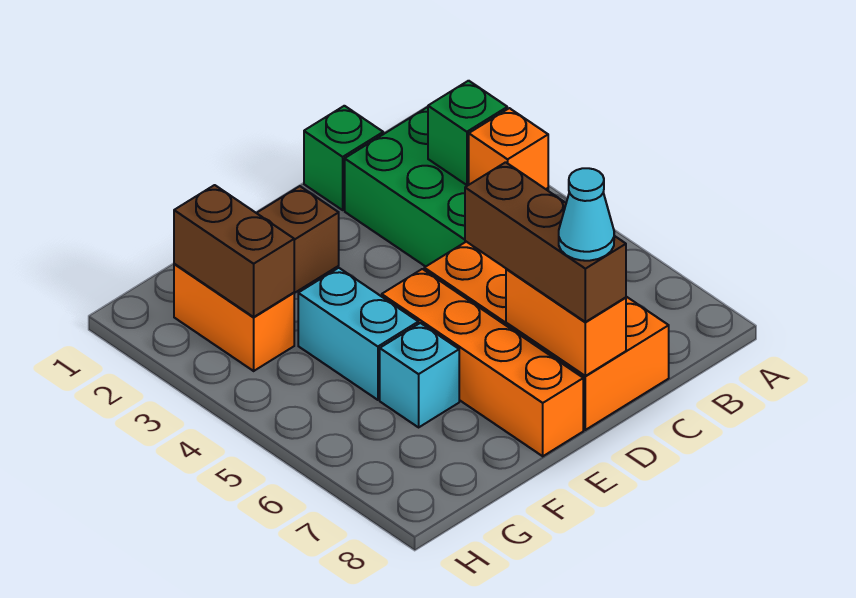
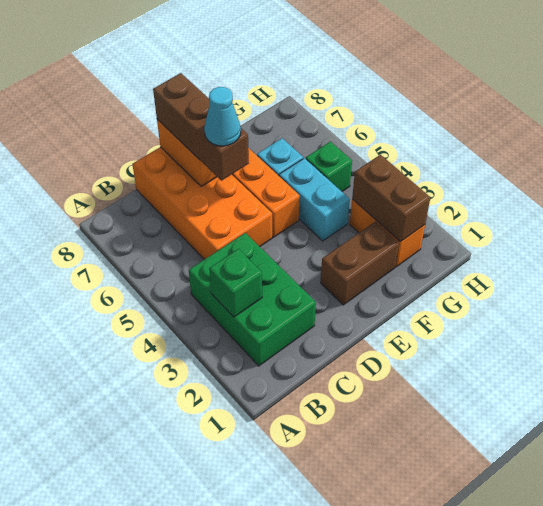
orange brick B4 level 2 -> none
green brick C1 level 1 -> green brick G5 level 1
cyan cone D8 level 4 -> cyan cone D6 level 4

